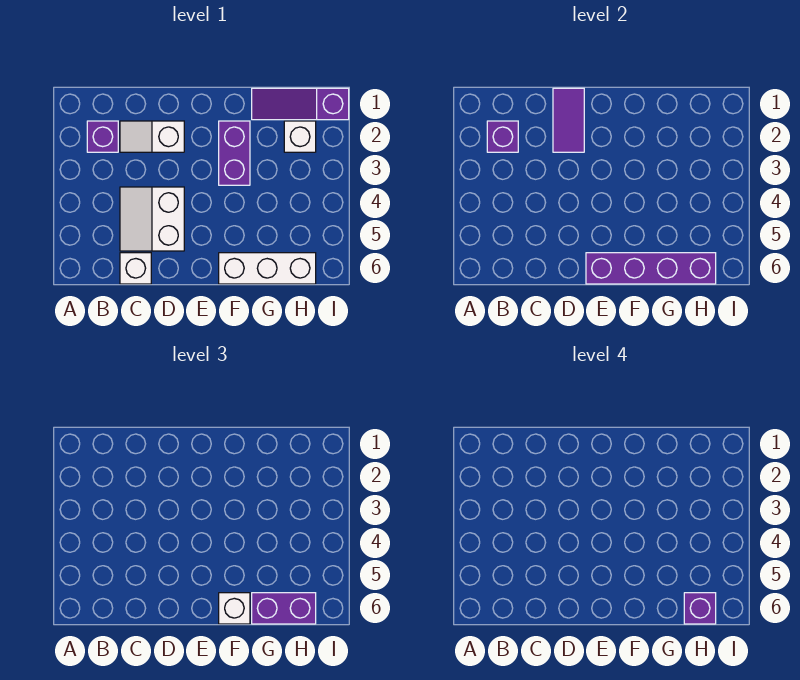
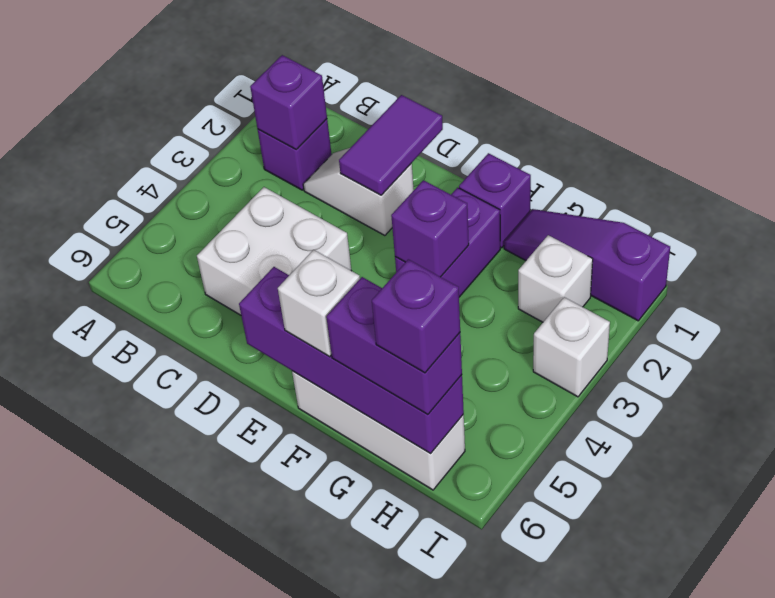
white slope C4:D5 level 1 top D -> white brick C4:D5 level 1
white brick C6 level 1 -> white brick I3 level 1
none -> purple brick F1 level 1
none -> purple brick F3 level 2

